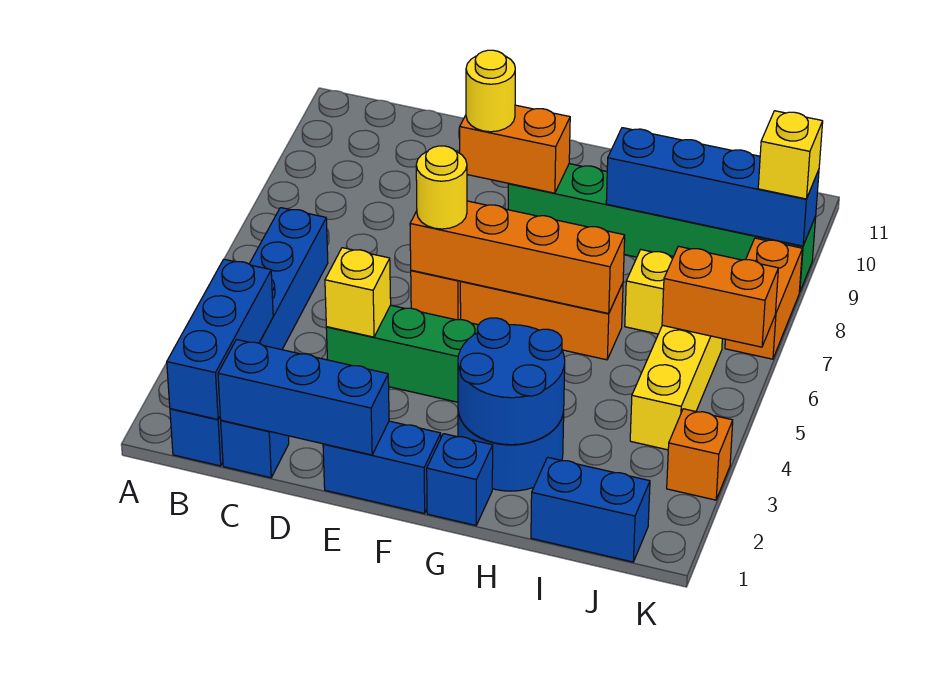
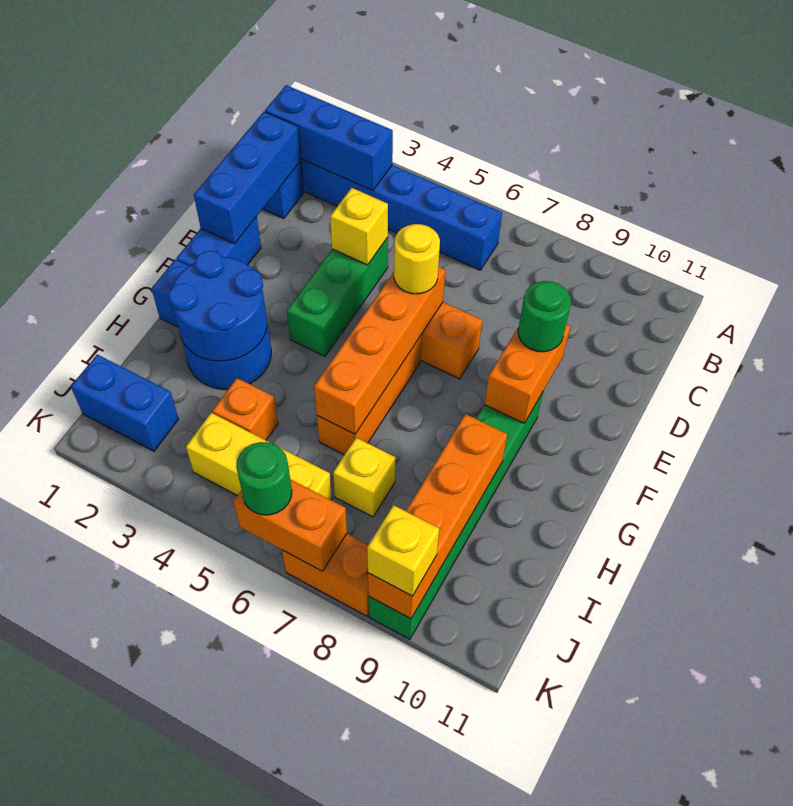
yellow round brick E9 level 3 -> green round brick E9 level 3
blue brick H9:K9 level 2 -> orange brick H9:K9 level 2
blue brick I1:J1 level 1 -> blue brick J1:J2 level 1
orange brick J6:K6 level 2 -> orange brick K6:K7 level 2
orange brick K3 level 1 -> orange brick I4 level 1
none -> green round brick K6 level 3

